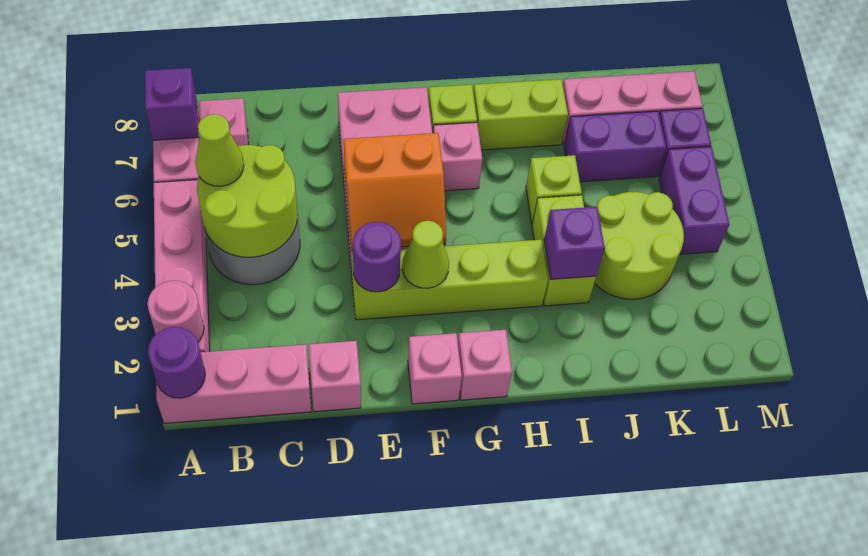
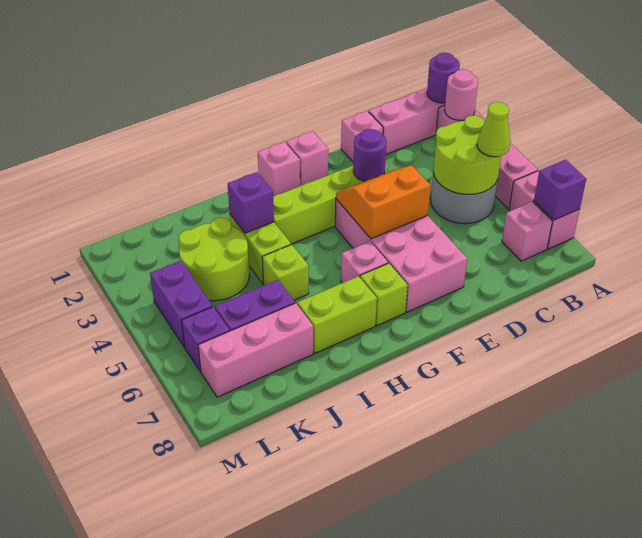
lime cone F3 level 2 -> none

